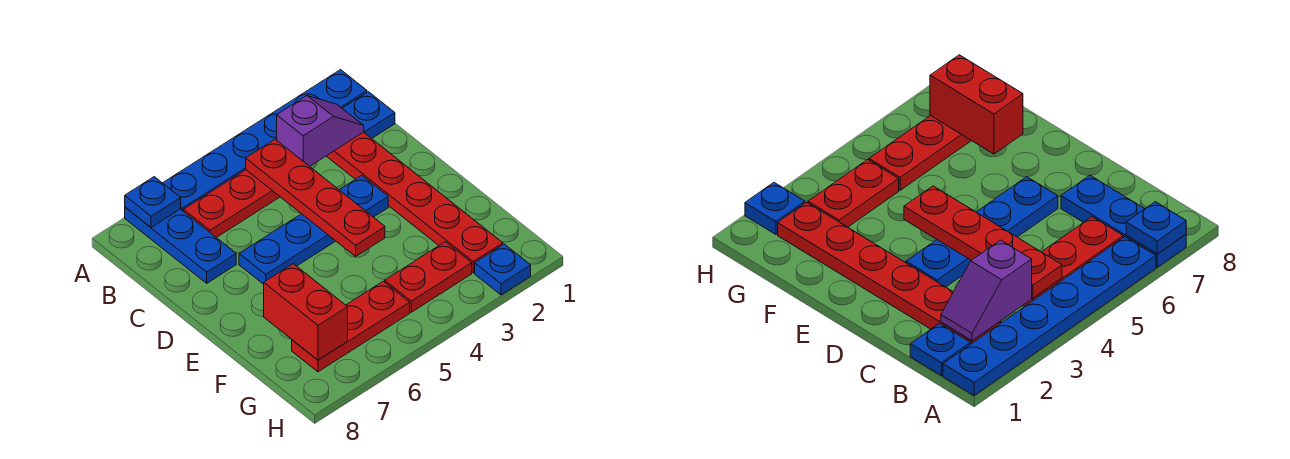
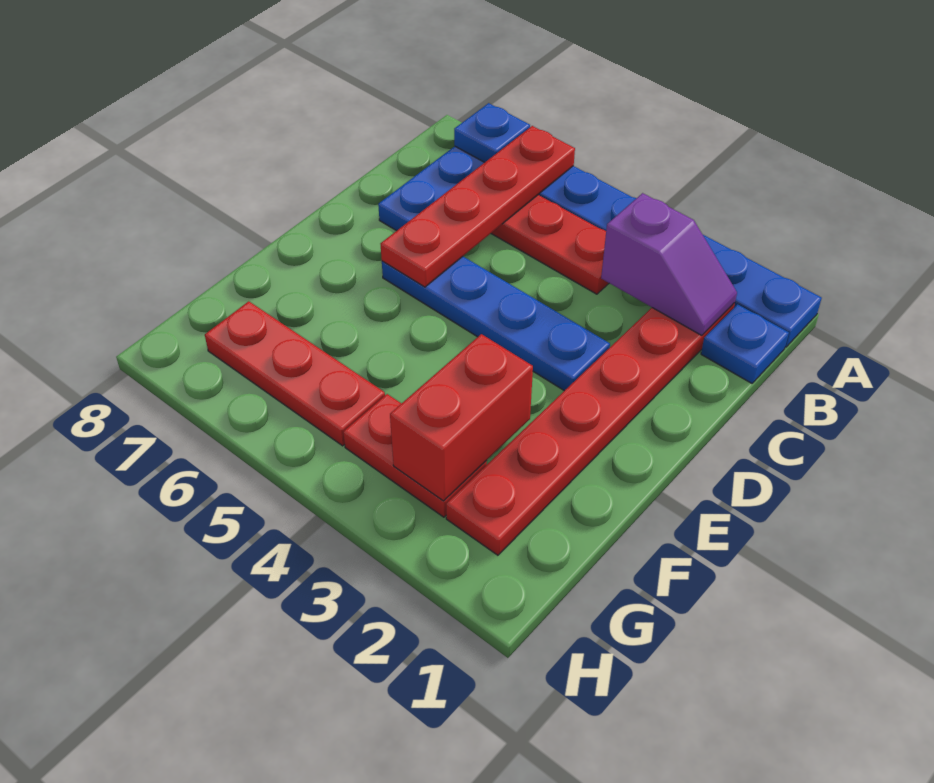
red plate B4:E4 level 2 -> red plate A6:D6 level 2
red brick F7:G7 level 2 -> red brick F3:G3 level 2
blue plate H2 level 1 -> none

